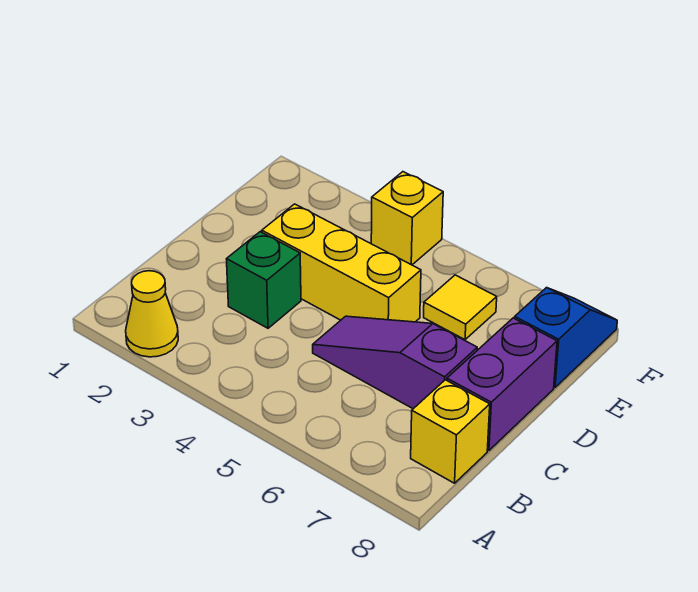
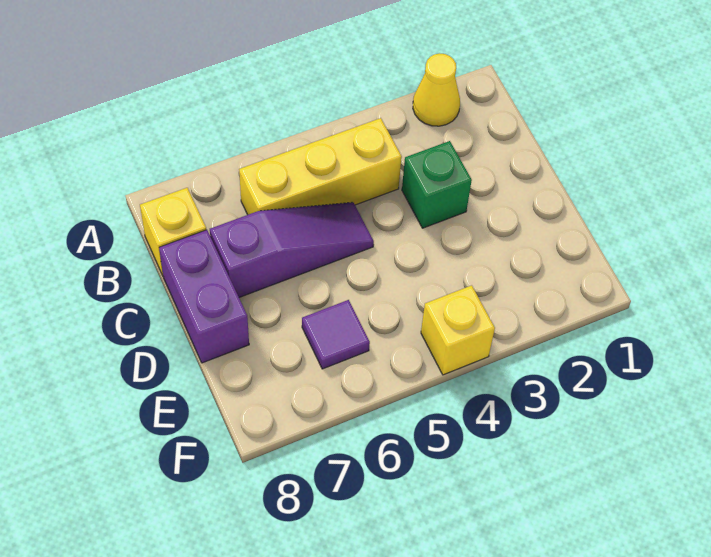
yellow brick D3:D5 level 1 -> yellow brick B4:B6 level 1
yellow tile E6 level 1 -> purple tile E6 level 1
blue slope E8:F8 level 1 top E -> none

